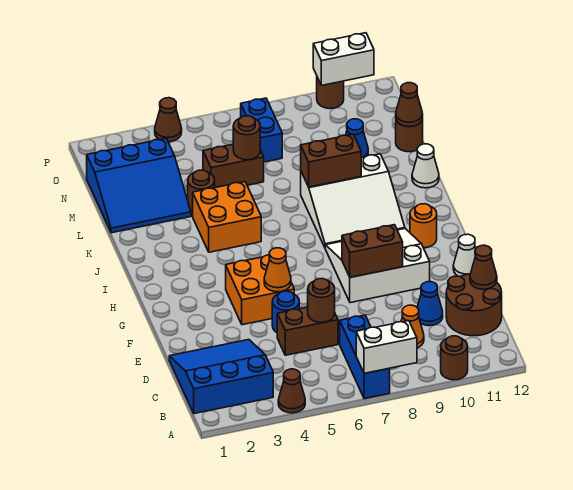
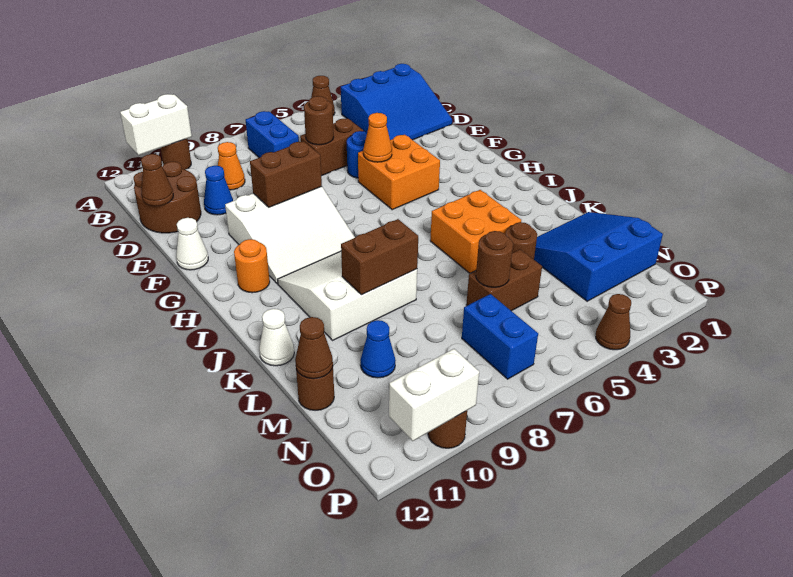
blue brick A7:C7 level 1 -> blue brick B7:C7 level 1
white brick A7:A8 level 2 -> white brick A10:A11 level 2

